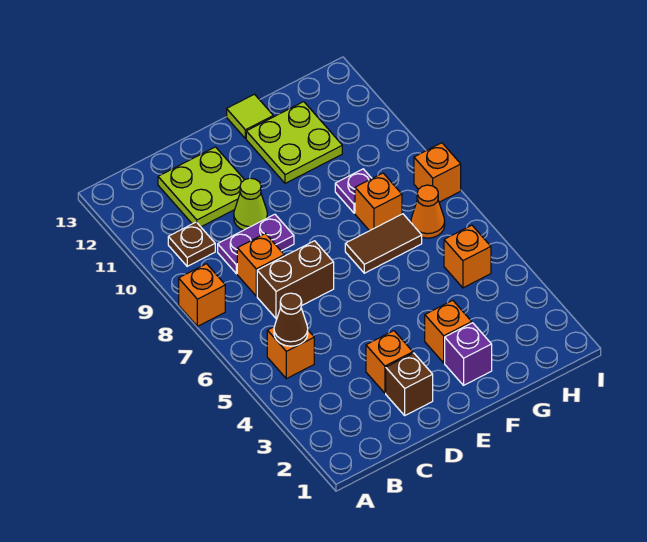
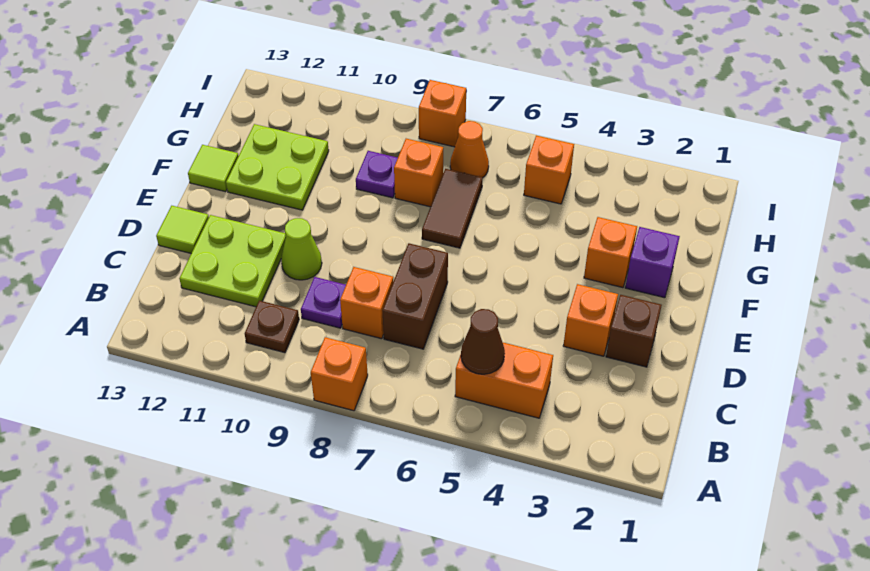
orange brick B5 level 1 -> orange brick B4:B5 level 1
purple plate C9:D9 level 1 -> purple plate C9 level 1
none -> lime tile D13 level 1

